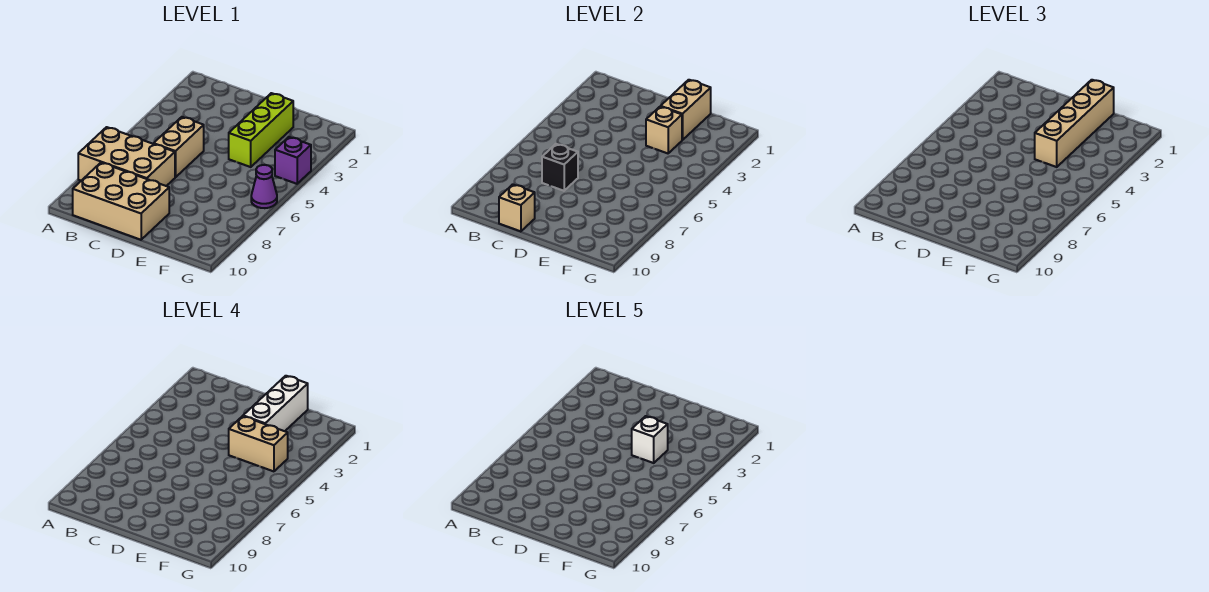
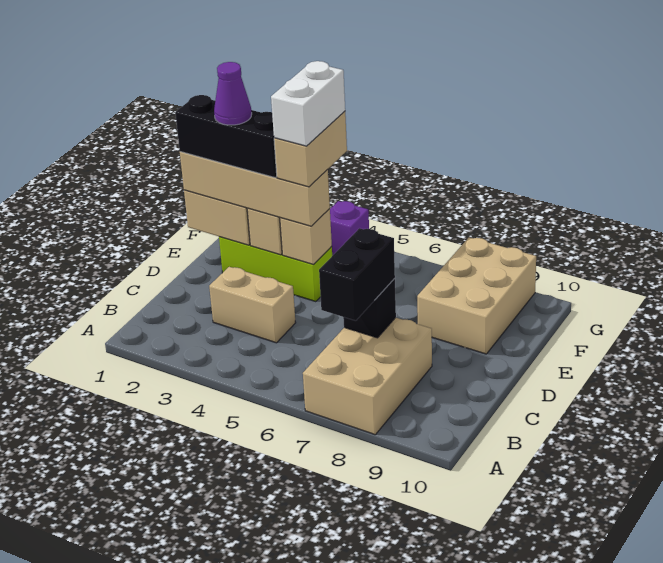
none -> black brick B7:C7 level 3
tan brick B9:D10 level 1 -> tan brick E8:G9 level 1
tan brick C5:C6 level 1 -> tan brick C3:C4 level 1
tan brick C10 level 2 -> tan brick E4 level 2
white brick E1:E3 level 4 -> black brick E1:E3 level 4
white brick E4 level 5 -> white brick E4:F4 level 5
purple cone G6 level 1 -> purple cone E2 level 5

